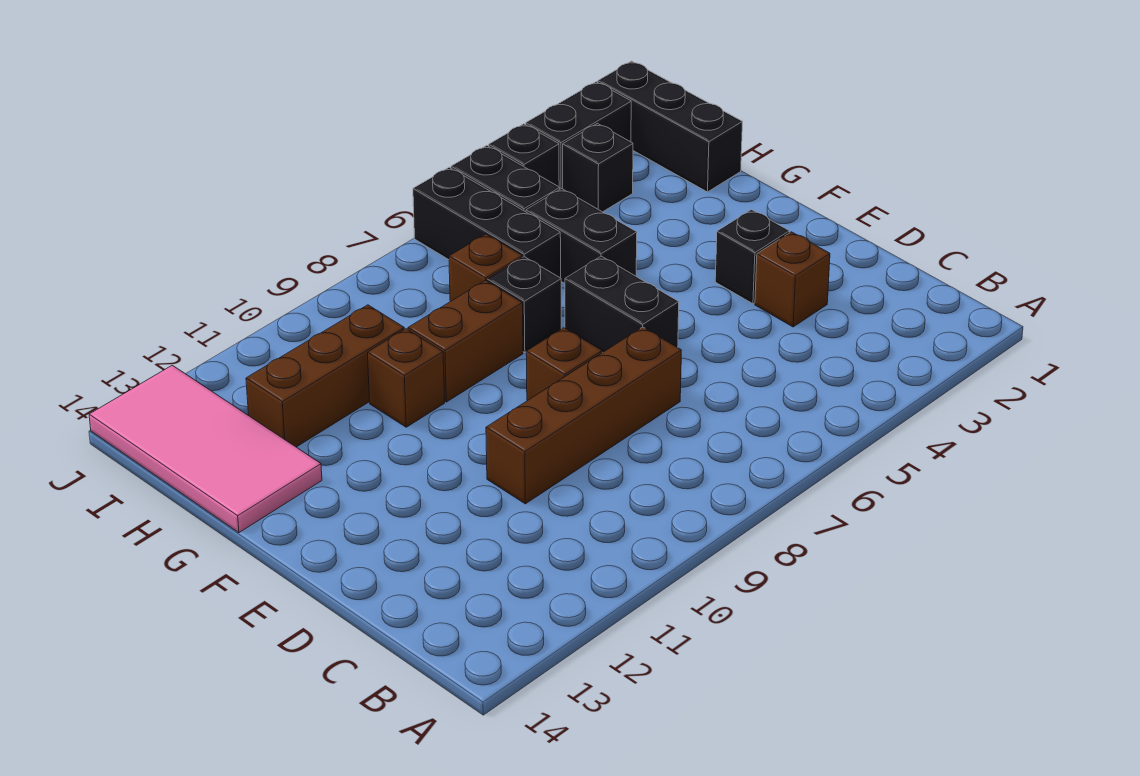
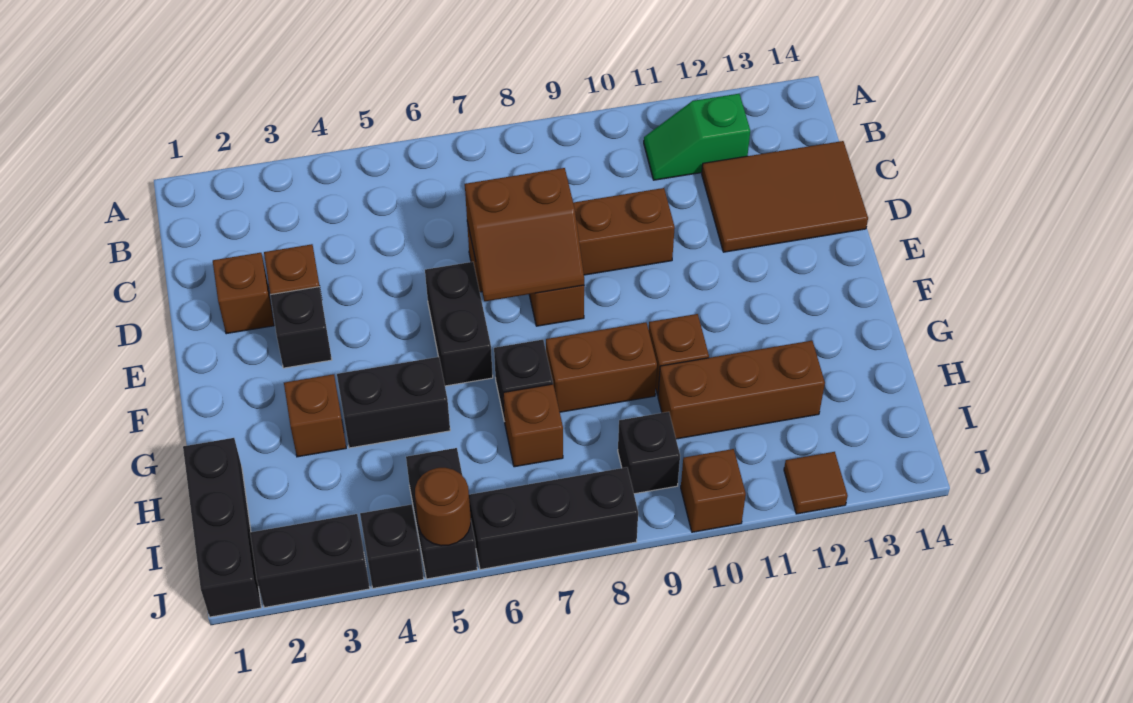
none -> green slope B11:B12 level 1 top 12
none -> brown tile C12:D14 level 1
none -> brown brick D2 level 1
none -> brown slope D7:E8 level 2 top D
none -> brown brick G3 level 1
black brick G5:H5 level 1 -> black brick G4:G5 level 1
pink tile G13:J14 level 1 -> none
black brick H6:J6 level 1 -> black brick J6:J8 level 1
black brick I3 level 1 -> black brick I9 level 1
none -> brown round brick J5 level 2
none -> brown brick J10 level 1
none -> brown tile J12 level 1

